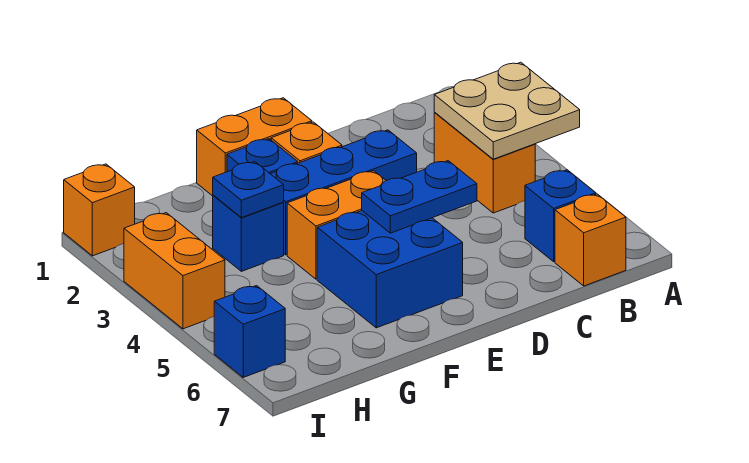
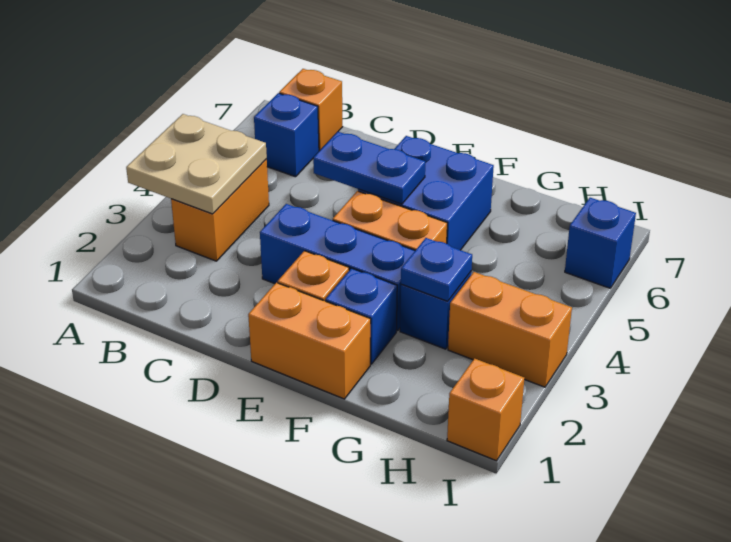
orange brick I3:I4 level 1 -> orange brick H3:I3 level 1

